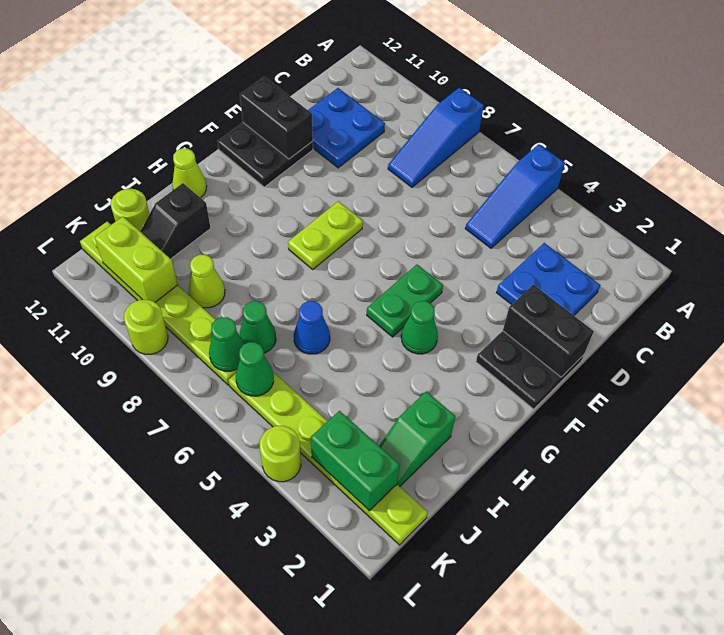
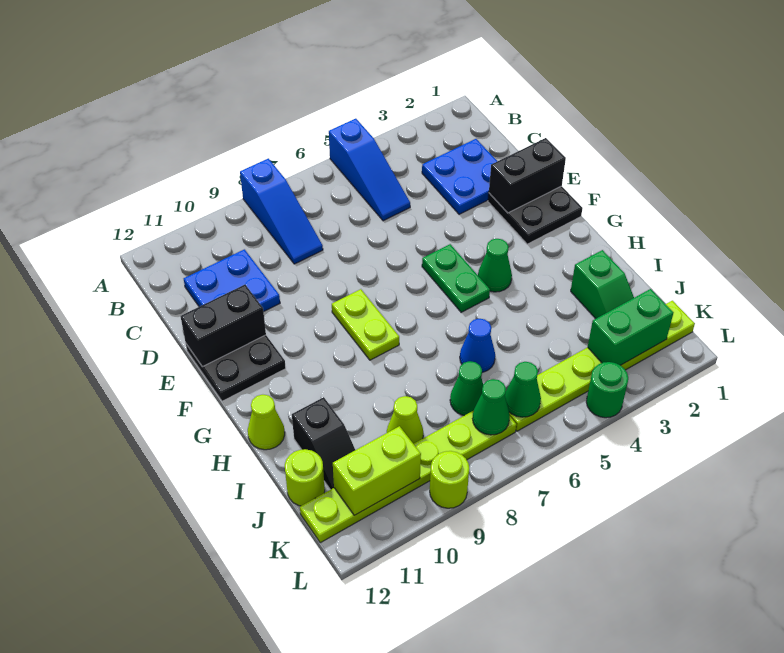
lime round brick L4 level 1 -> green round brick L4 level 1

